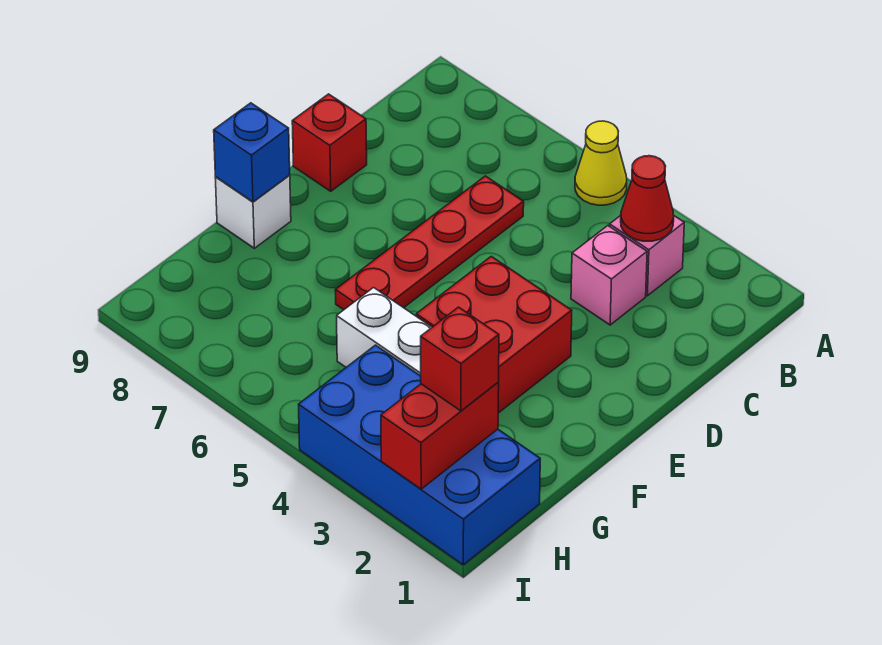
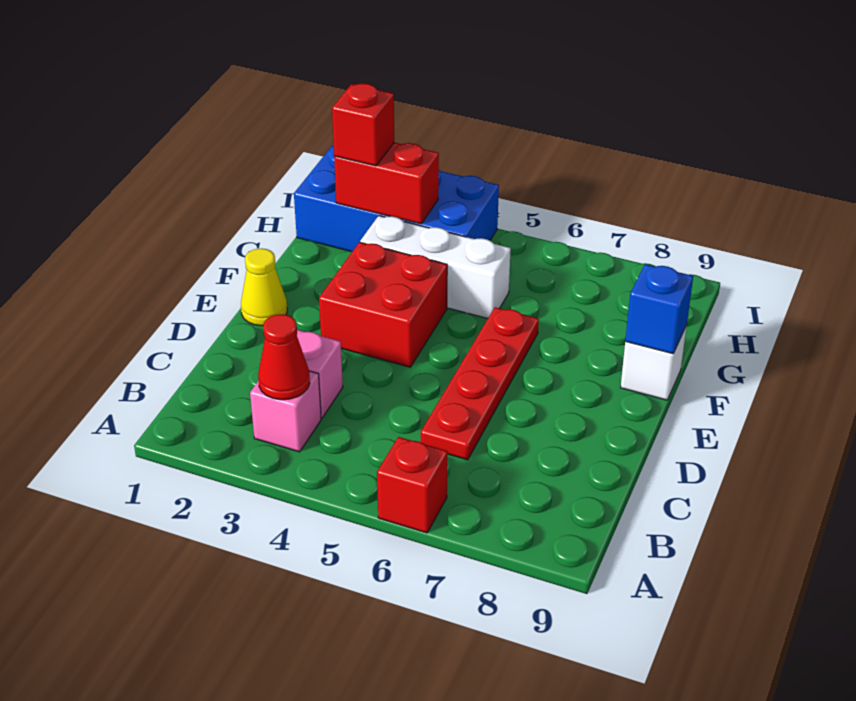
yellow cone A5 level 1 -> yellow cone E1 level 1
red brick D9 level 1 -> red brick A6 level 1
red brick H2:I2 level 2 -> red brick H2:H3 level 2

